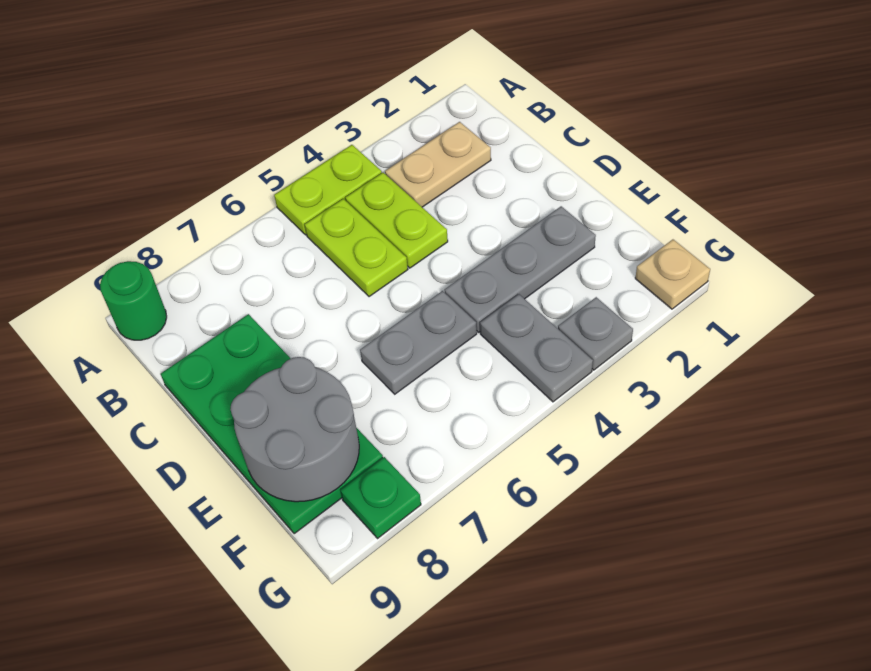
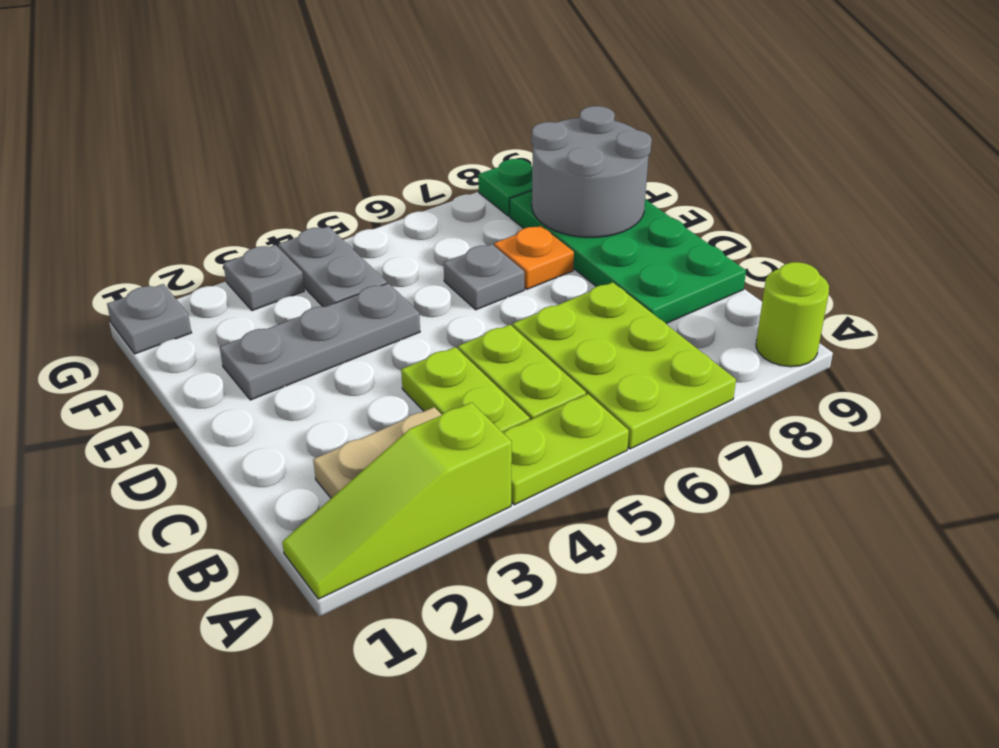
none -> lime slope A1:A3 level 1 top 3
none -> lime plate A6:C7 level 1
green round brick A9 level 1 -> lime round brick A9 level 1
grey plate E5:E6 level 1 -> grey plate E6 level 1
none -> orange plate E7 level 1
tan plate G1 level 1 -> grey plate G1 level 1

